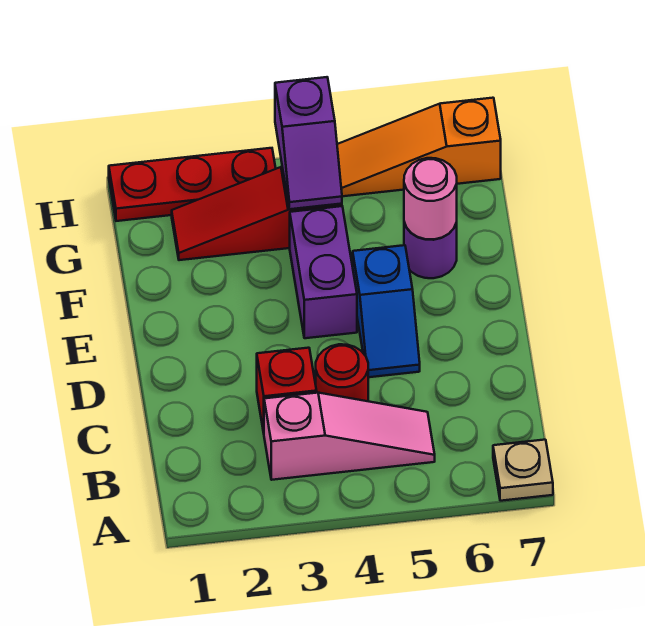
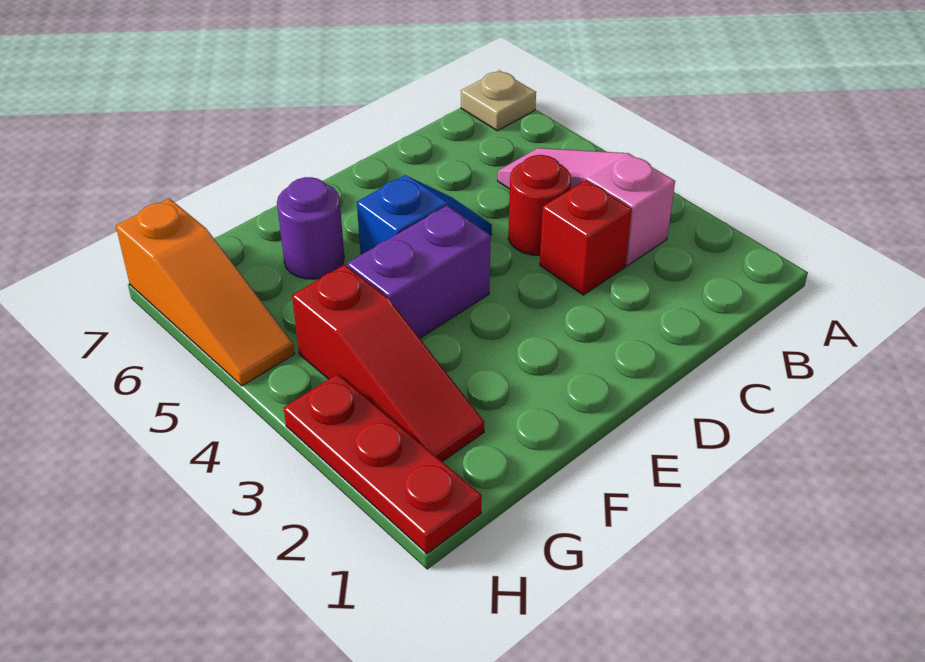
pink round brick F6 level 2 -> none
purple slope G4:H4 level 2 top H -> none

